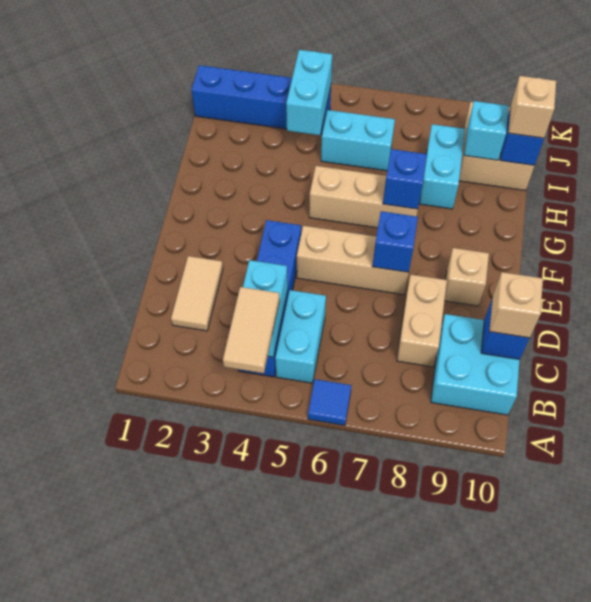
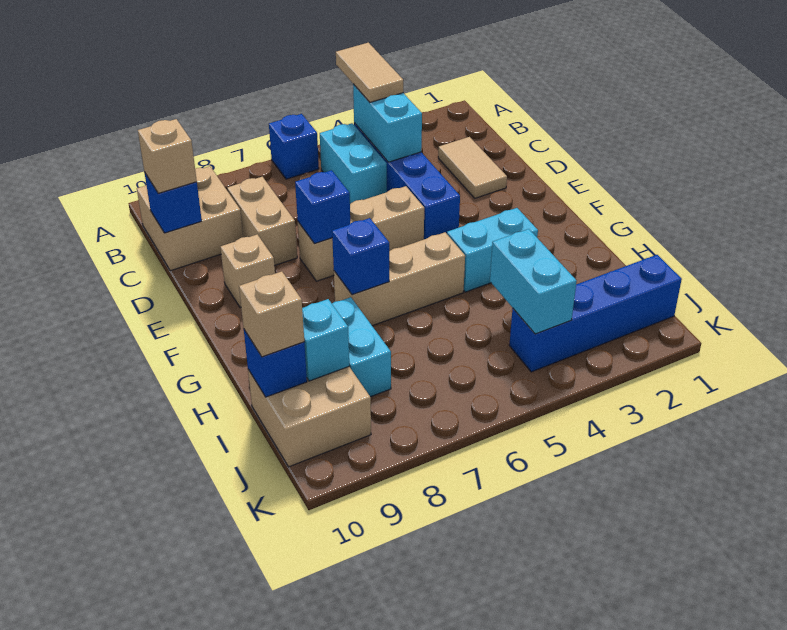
blue tile A6 level 1 -> blue brick A6 level 1
cyan brick B9:C10 level 1 -> tan brick B9:C10 level 1
cyan brick I5:I6 level 1 -> cyan brick G3:G4 level 1

